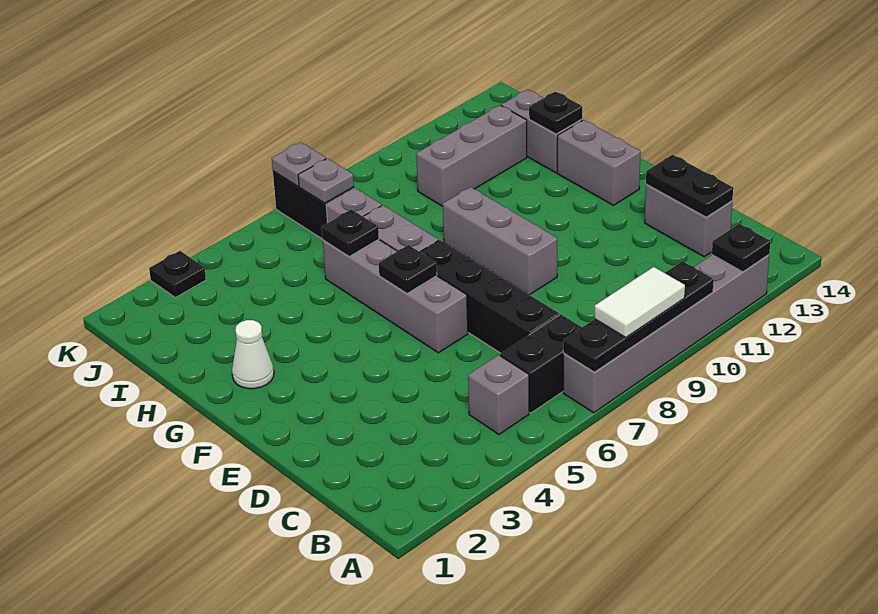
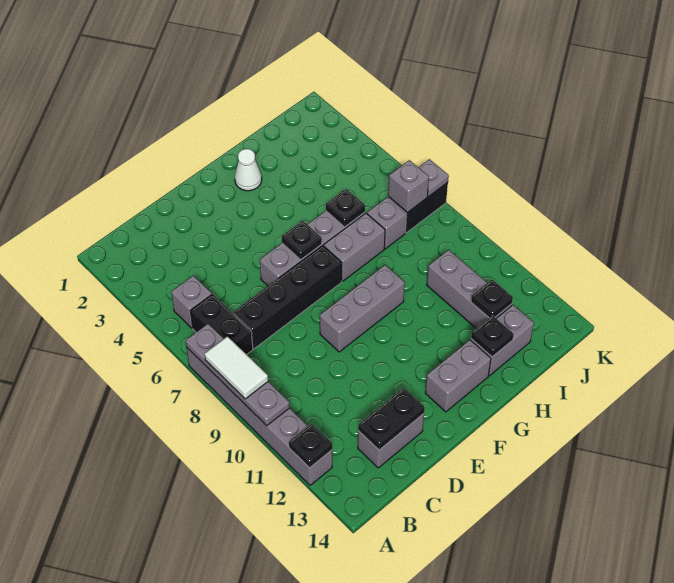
black plate A7:A10 level 2 -> grey plate A7:A10 level 2
grey plate J7 level 2 -> grey brick J7 level 2
black plate K3 level 1 -> black plate I12 level 2

